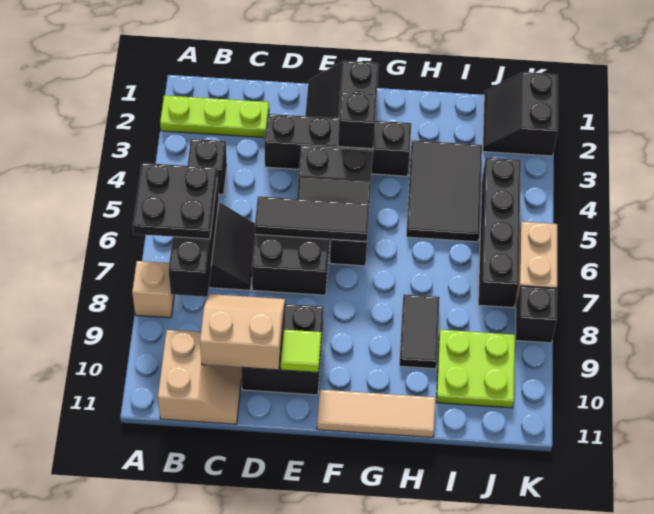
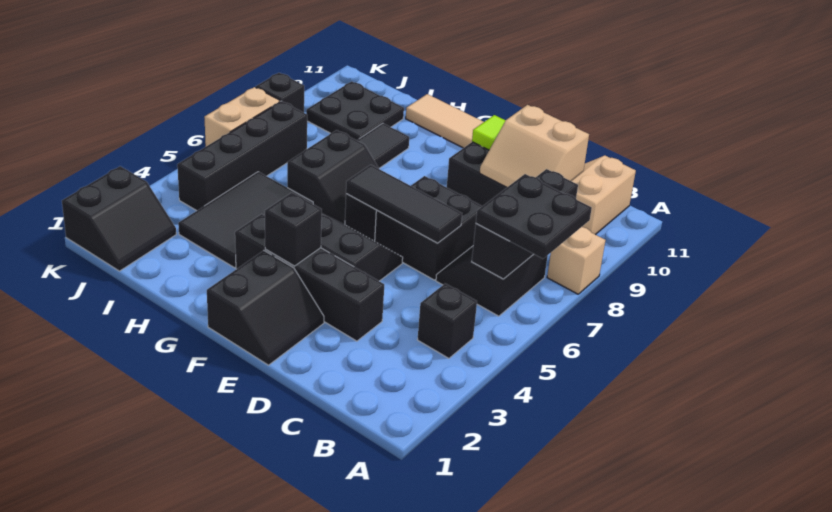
lime plate A2:C2 level 1 -> none
none -> black slope G6:H7 level 1 top H
lime plate I9:J10 level 1 -> black plate I9:J10 level 1

